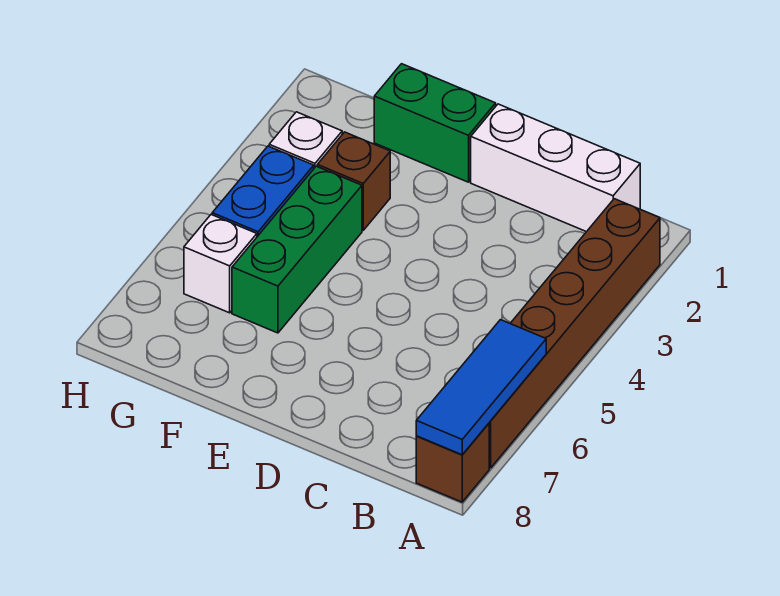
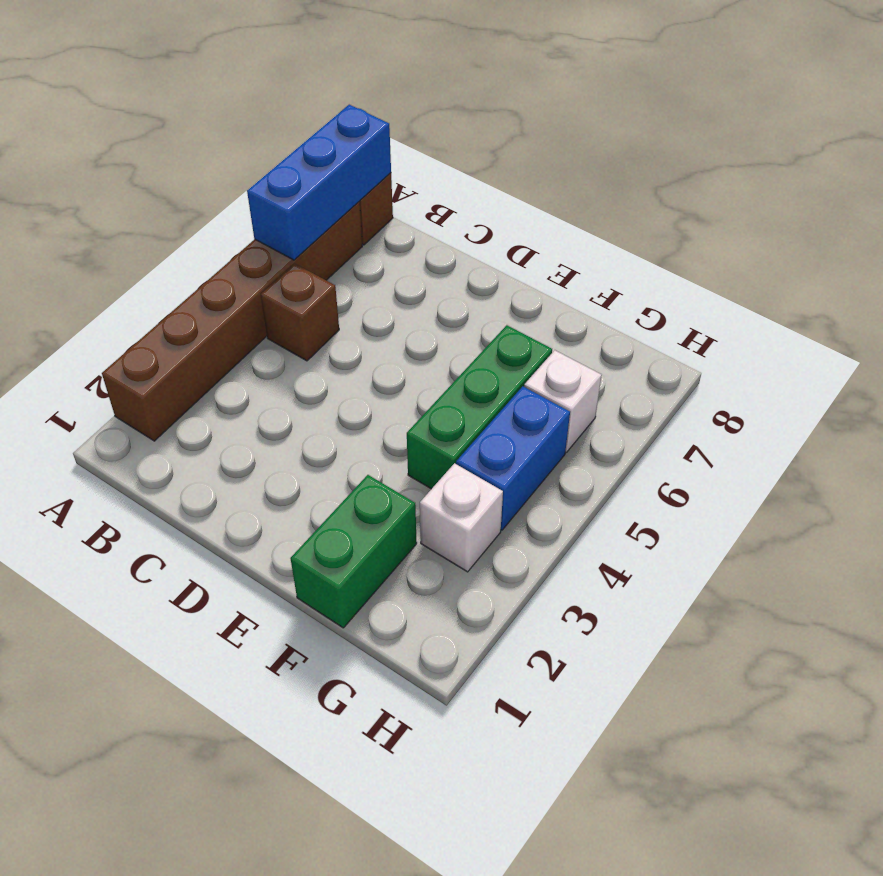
blue tile A6:A8 level 2 -> blue brick A6:A8 level 2
white brick B1:D1 level 1 -> none
green brick E1:F1 level 1 -> green brick F1:F2 level 1
brown brick F3 level 1 -> brown brick B5 level 1

